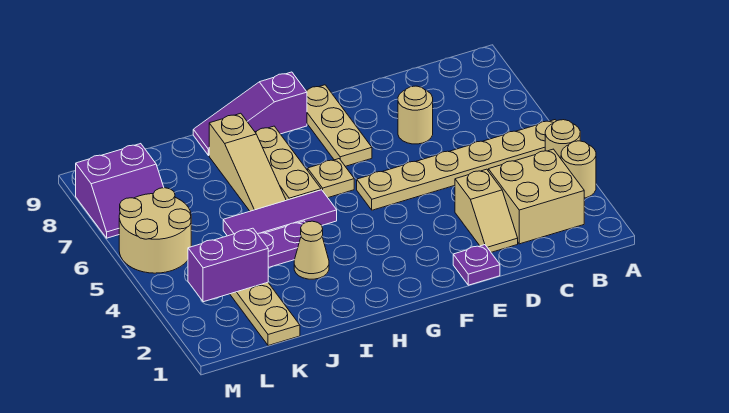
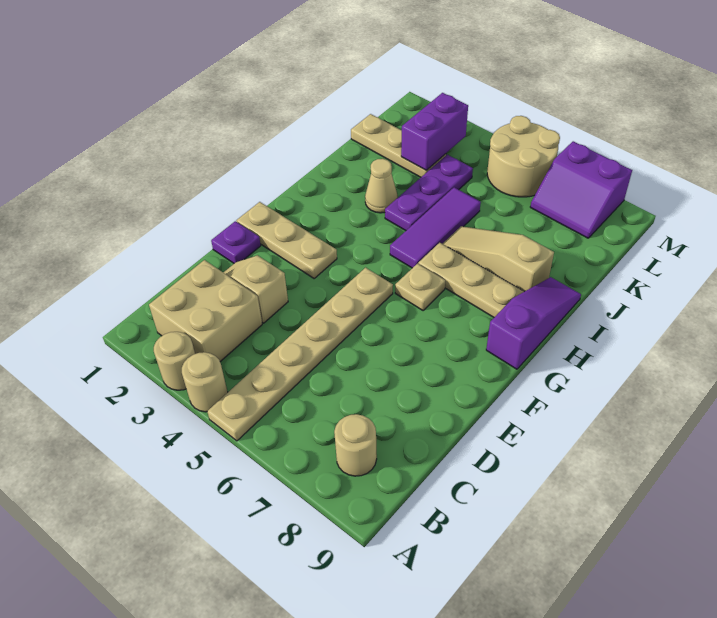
tan round brick D7 level 1 -> tan round brick B8 level 1
tan plate F7:F9 level 1 -> tan plate F1:F3 level 1
purple slope L7:M8 level 1 top 8 -> purple slope L7:M8 level 1 top M

